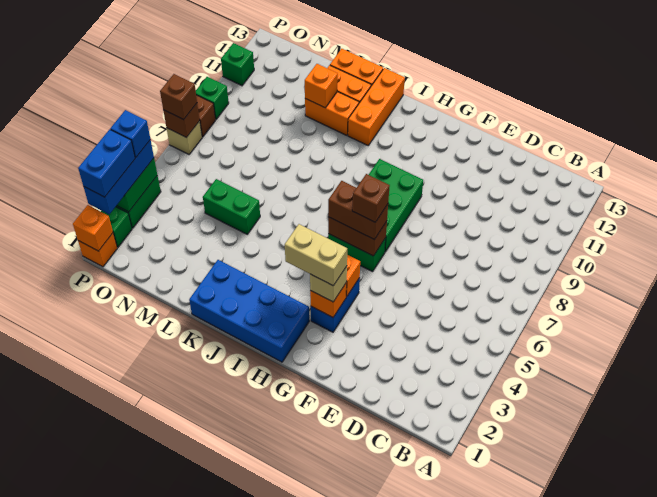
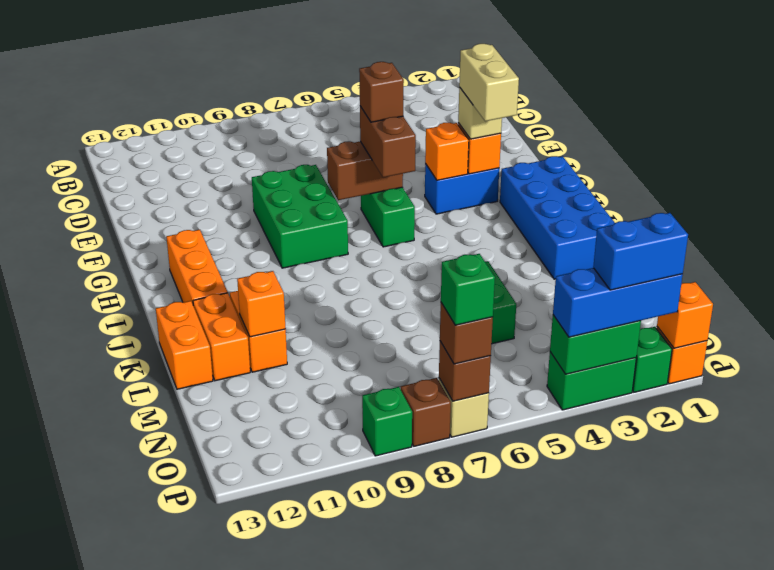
brown brick G6:H6 level 2 -> brown brick G6:G7 level 2
green brick G7:H9 level 1 -> green brick F8:H9 level 1
orange brick J11:J13 level 1 -> orange brick H12:J12 level 1
blue brick P4 level 4 -> none
green brick P11 level 1 -> green brick P7 level 4

